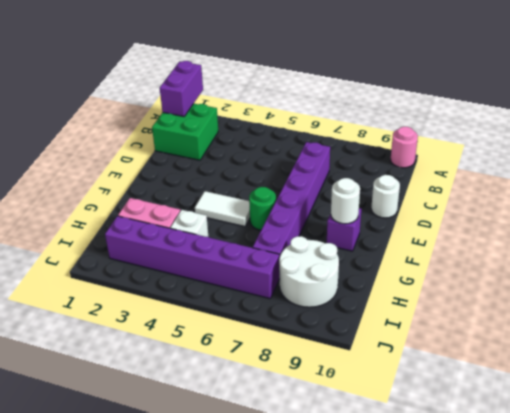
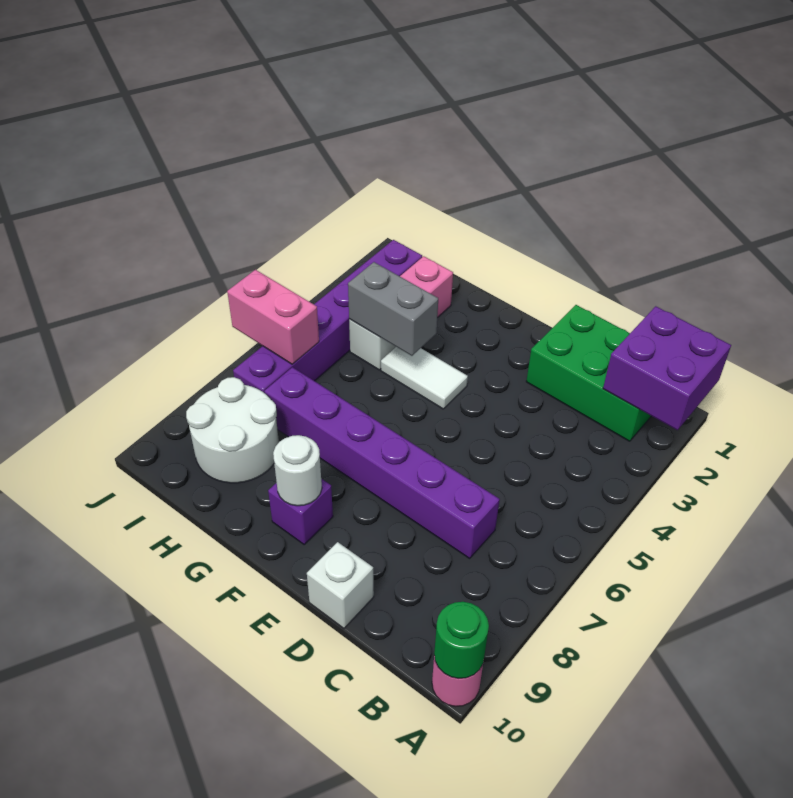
purple brick A1:B1 level 2 -> purple brick A1:B2 level 2
green brick B1:C2 level 1 -> green brick B1:D2 level 1
white round brick D10 level 1 -> white brick D10 level 1
white tile F4:F5 level 1 -> white tile F4:G4 level 1
green round brick F6 level 1 -> green round brick A10 level 2
none -> grey brick G4:H4 level 2
none -> pink brick I6:J6 level 2

